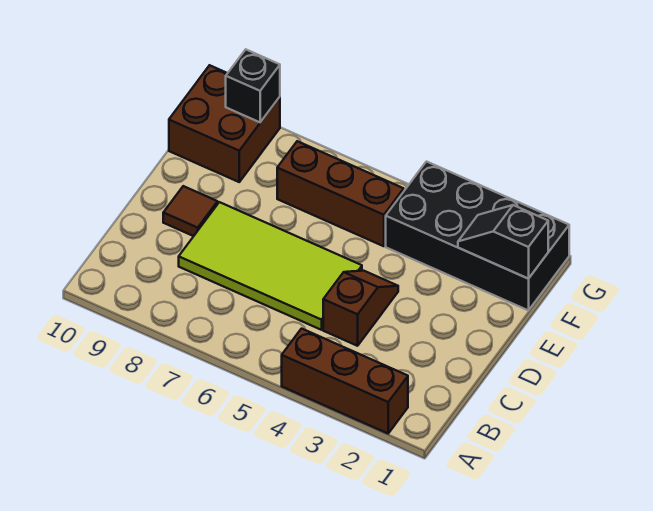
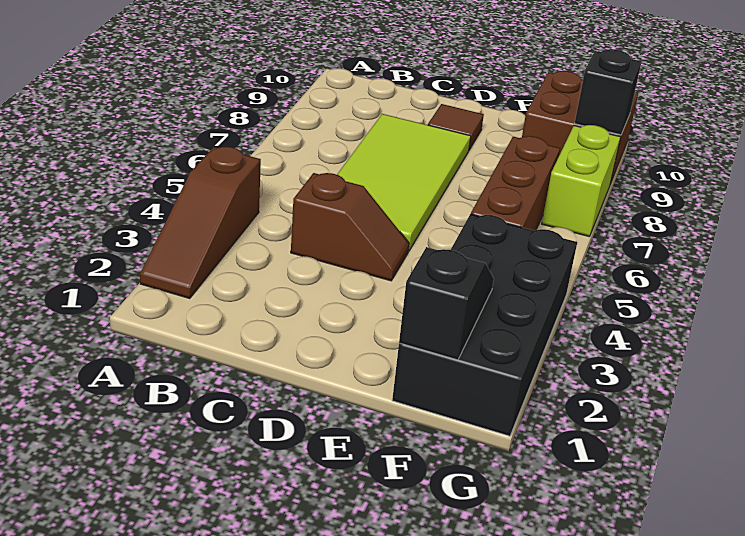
brown brick A2:A4 level 1 -> brown slope A2:A4 level 1 top 4
none -> lime brick G7:G8 level 1

